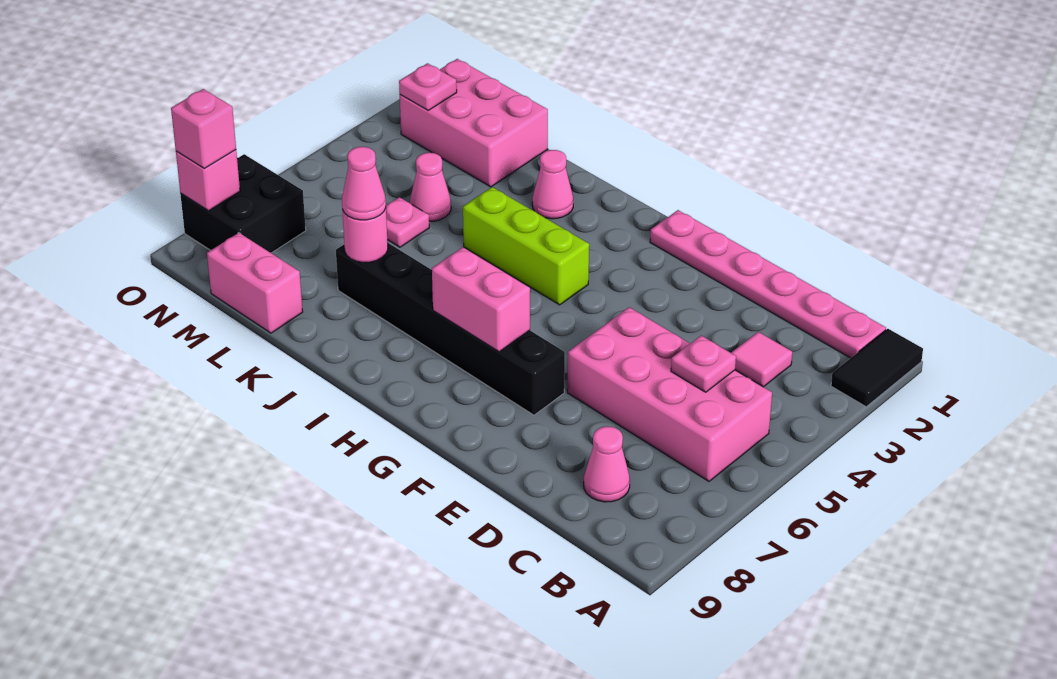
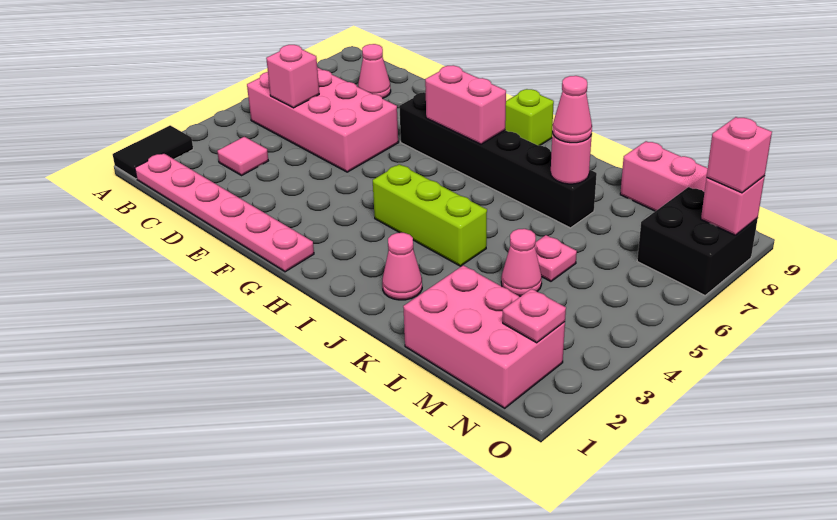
pink plate C5 level 2 -> pink brick C5 level 2
none -> lime brick H9 level 1

